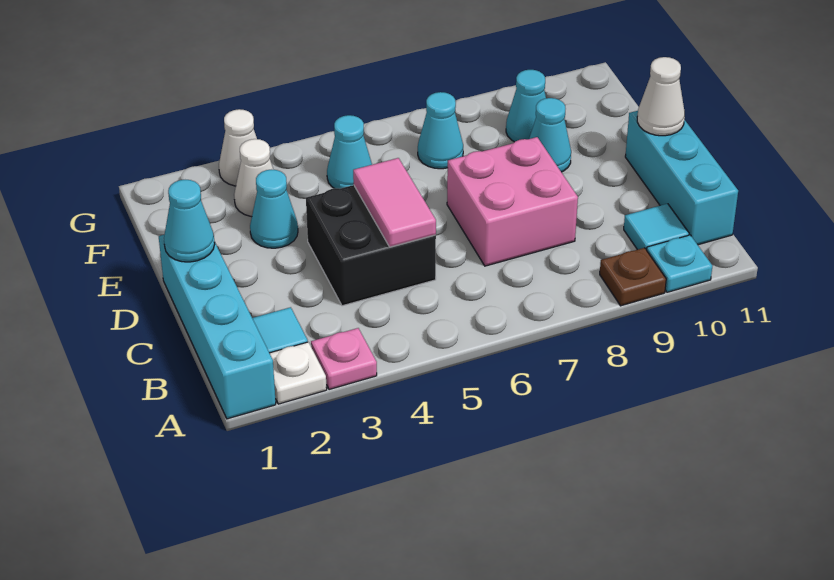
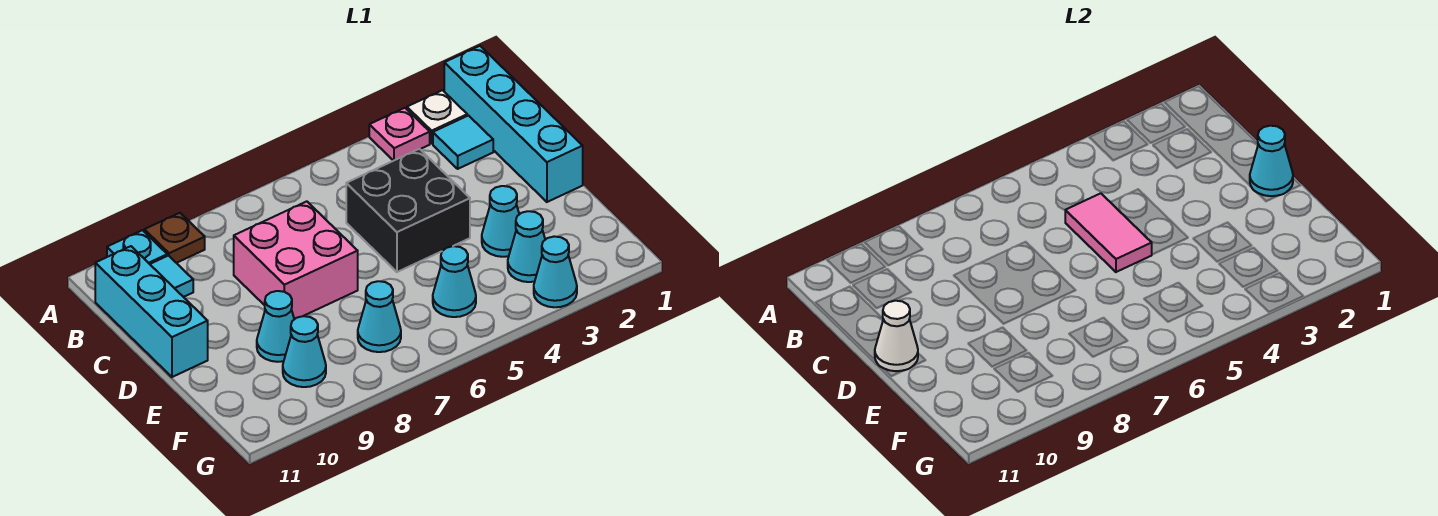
white cone F3 level 1 -> cyan cone F3 level 1
white cone G3 level 1 -> cyan cone G3 level 1

